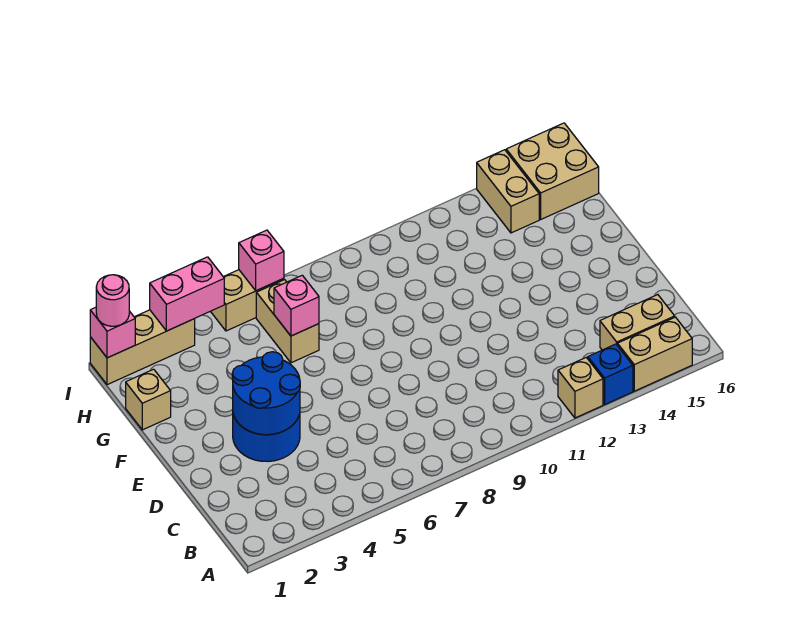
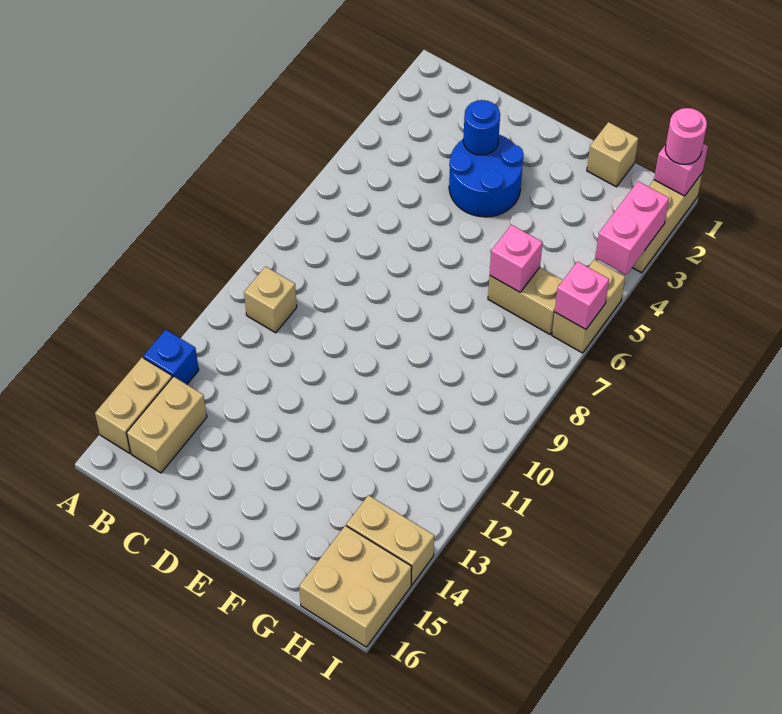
tan brick A12 level 1 -> tan brick B10 level 1
blue round brick D3:E4 level 2 -> blue round brick D3 level 2

